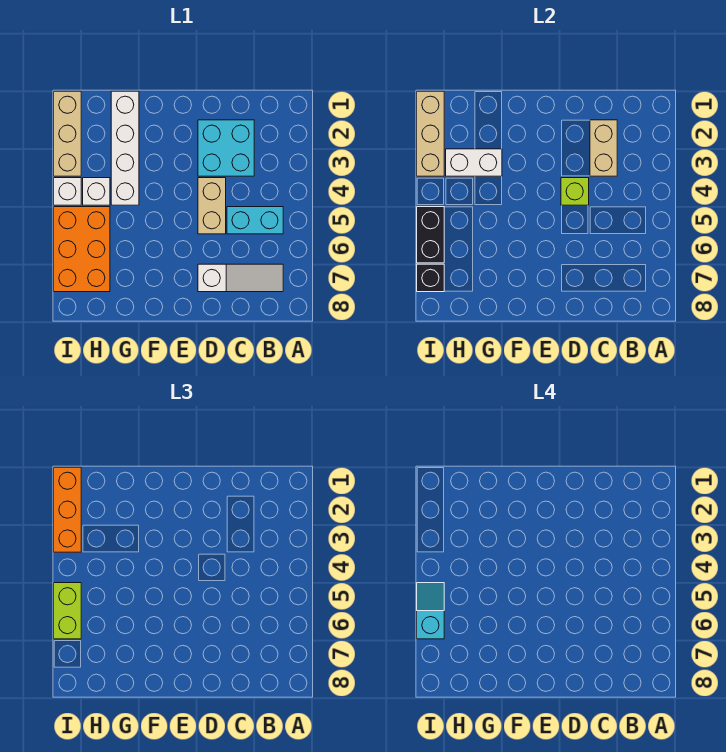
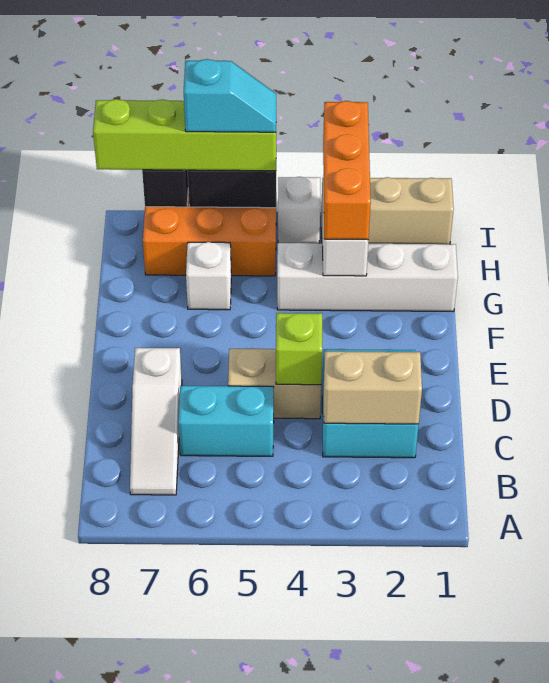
cyan brick B5:C5 level 1 -> cyan brick C5:C6 level 1
white brick H4 level 1 -> white brick G6 level 1
tan brick I1:I3 level 2 -> none
orange brick I1:I3 level 3 -> orange brick G3:I3 level 3
lime brick I5:I6 level 3 -> lime brick I5:I8 level 3

